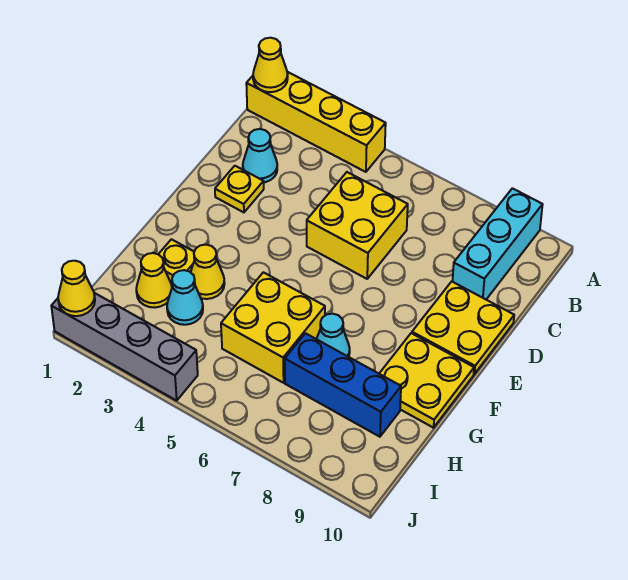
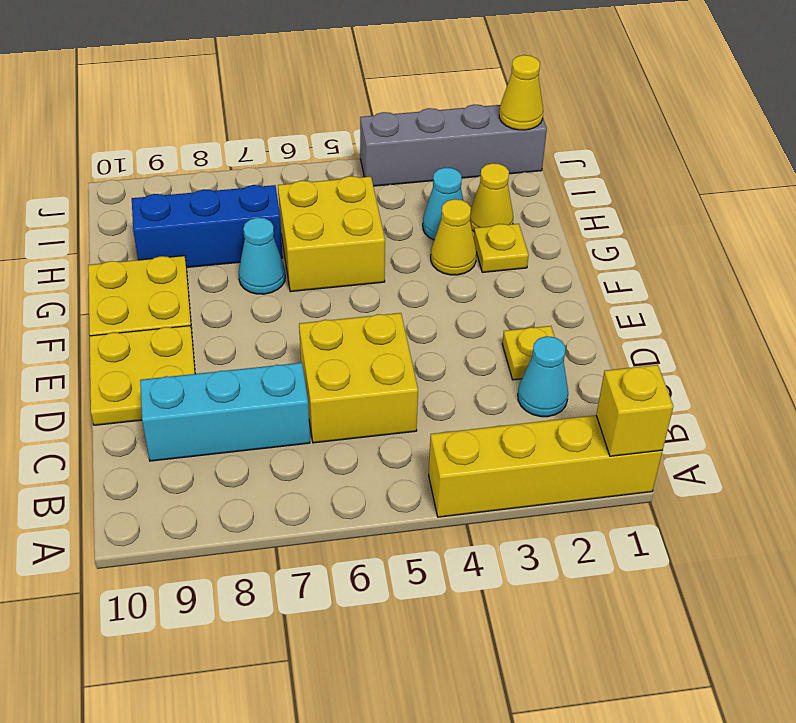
yellow cone A1 level 2 -> yellow brick A1 level 2
cyan brick A9:C9 level 1 -> cyan brick C7:C9 level 1

